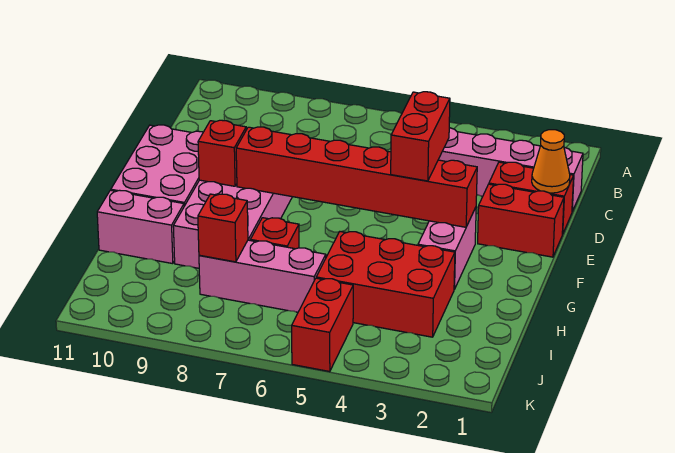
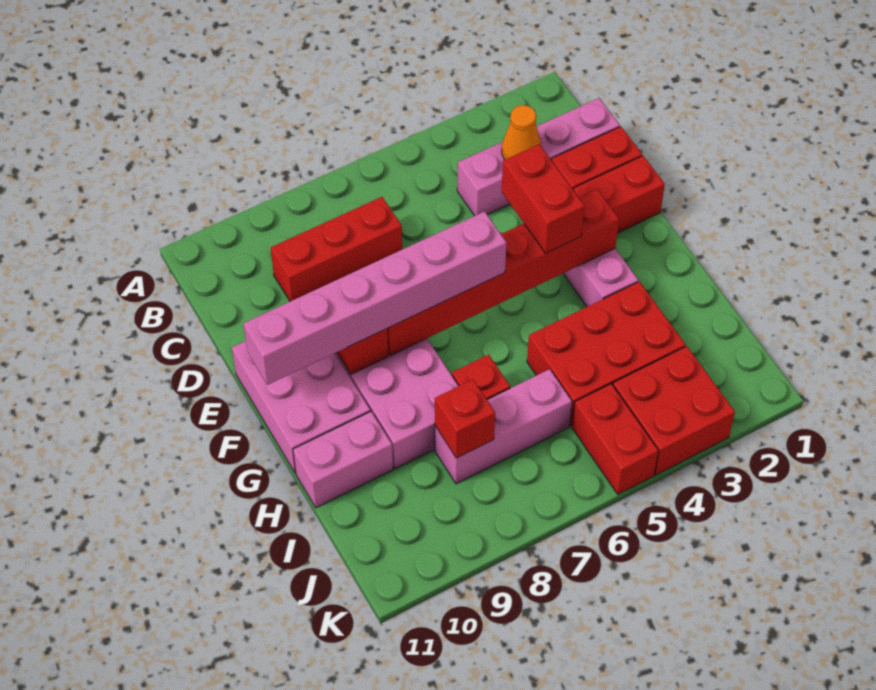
none -> red brick C7:C9 level 1
orange cone D1 level 2 -> orange cone C3 level 2
none -> pink brick F6:F11 level 3
none -> red brick J3:K4 level 1

